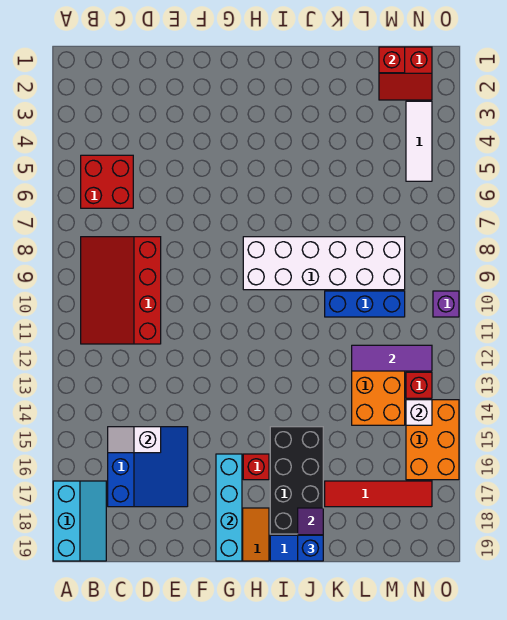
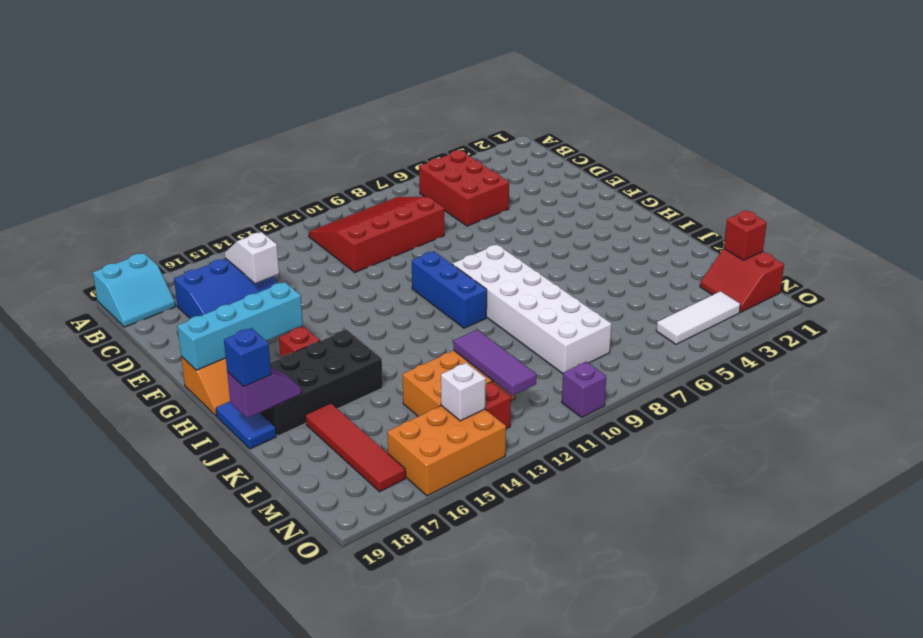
cyan slope A17:B19 level 1 top A -> cyan slope A18:B19 level 1 top A
red brick B5:C6 level 1 -> red brick B5:D6 level 1
blue brick K10:M10 level 1 -> blue brick G10:I10 level 1

